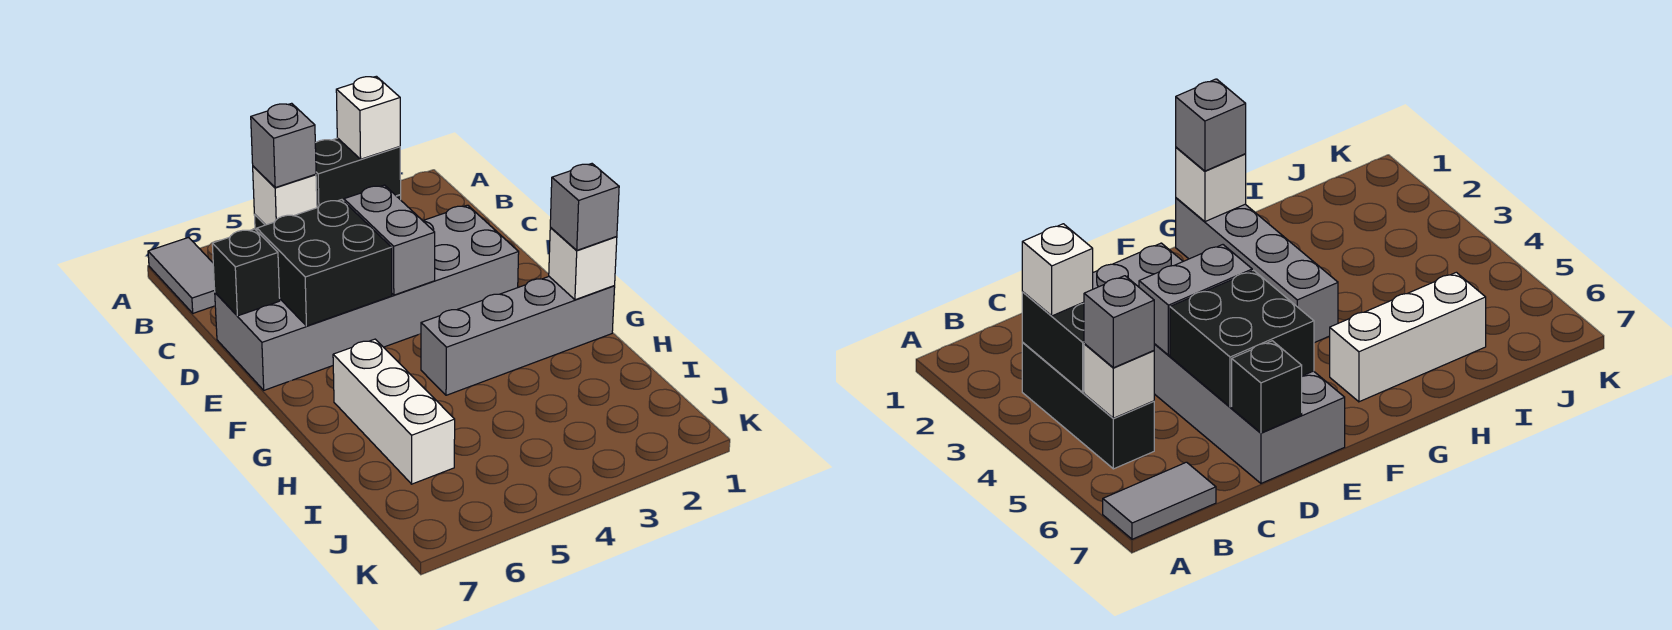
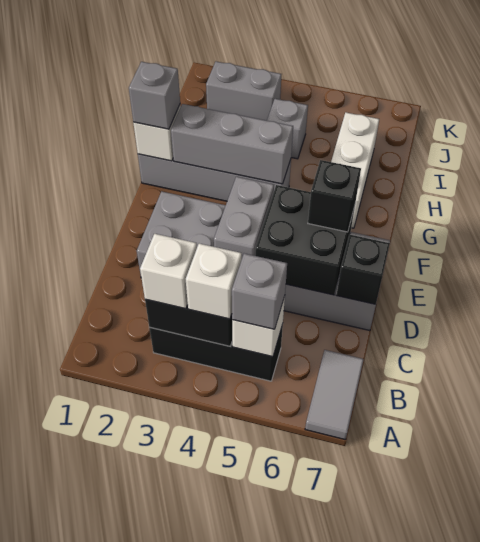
none -> white brick B4 level 3
none -> black brick E6 level 3
none -> grey brick G2:G4 level 2
none -> grey brick I4 level 1
none -> grey brick J2:J3 level 1

